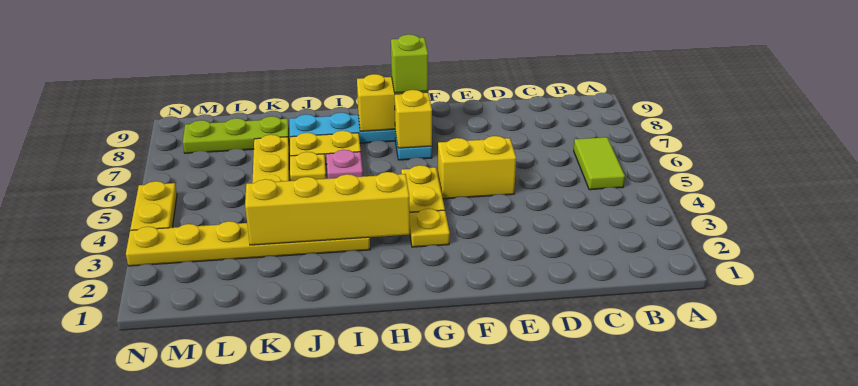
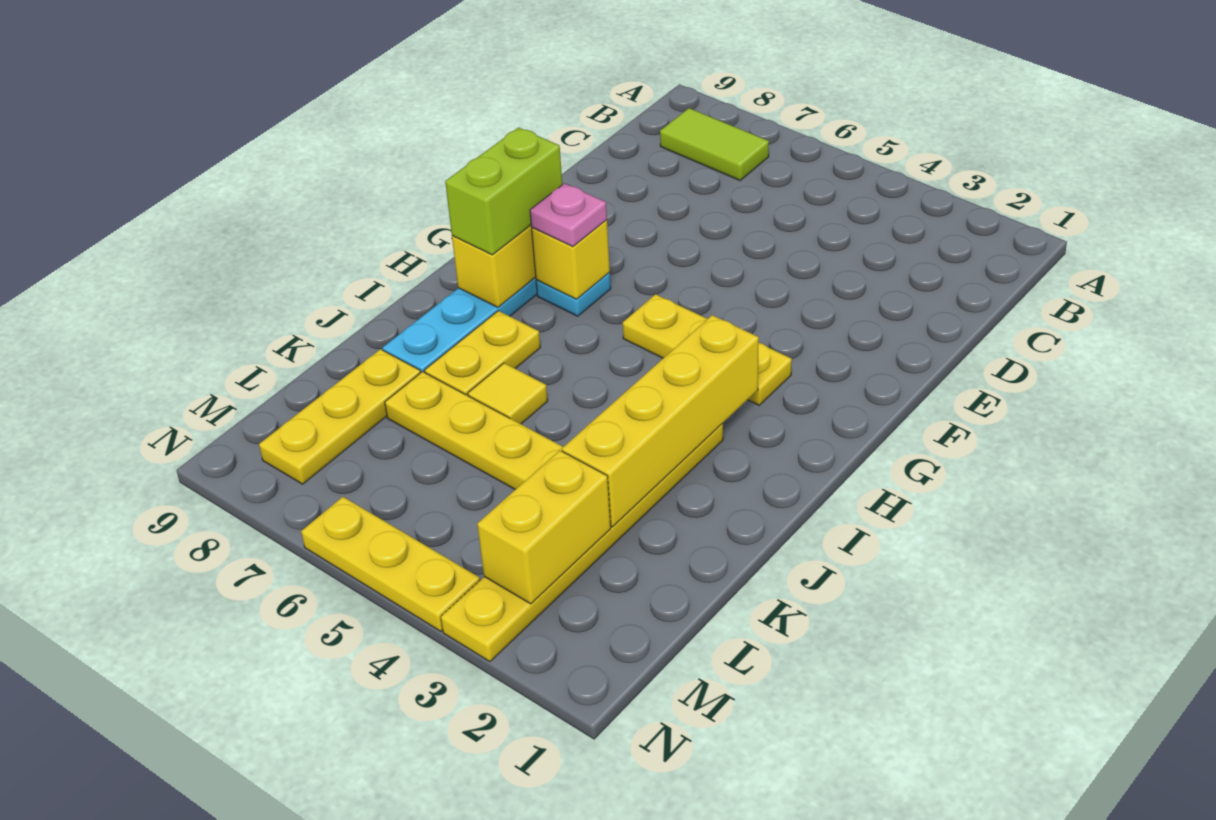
lime tile B5:B6 level 1 -> lime tile B7:B8 level 1
yellow brick E5:F5 level 1 -> yellow brick L3:M3 level 2
lime brick G8 level 3 -> lime brick G8:H8 level 3
pink plate I6 level 1 -> pink plate G7 level 3
yellow plate J6 level 1 -> yellow tile J6 level 1
lime plate K8:M8 level 1 -> yellow plate K8:M8 level 1
yellow plate N4:N5 level 1 -> yellow plate N4:N6 level 1

